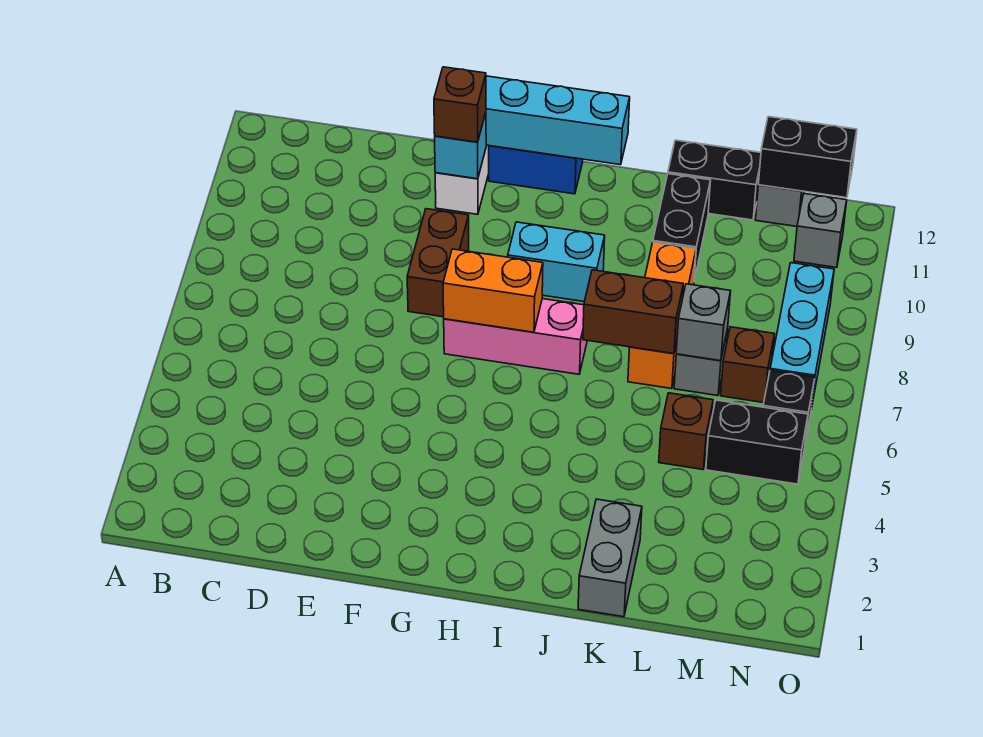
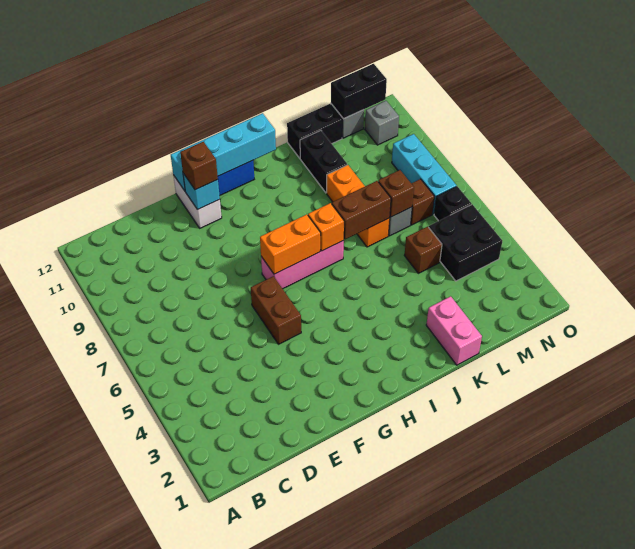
brown brick F8:F9 level 1 -> brown brick F5:F6 level 1
cyan brick H9:I9 level 1 -> none
none -> orange brick I7 level 2
grey brick K1:K2 level 1 -> pink brick K1:K2 level 1
grey brick L7 level 2 -> brown brick L7 level 2
black brick M5:N5 level 1 -> black brick M4:N5 level 1

